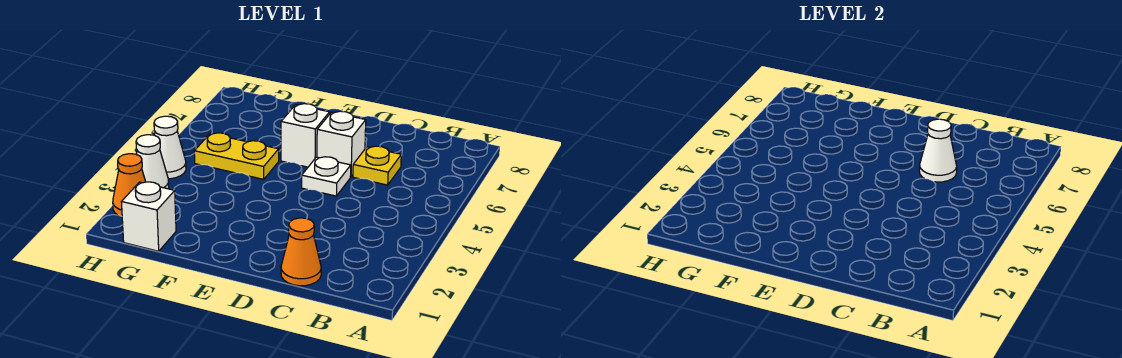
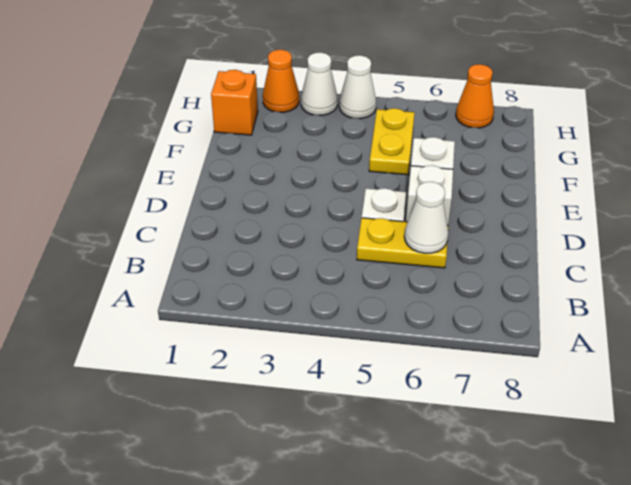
orange cone C1 level 1 -> orange cone H7 level 1
yellow plate C6 level 1 -> yellow plate C5:C6 level 1
white brick G1 level 1 -> orange brick G1 level 1

